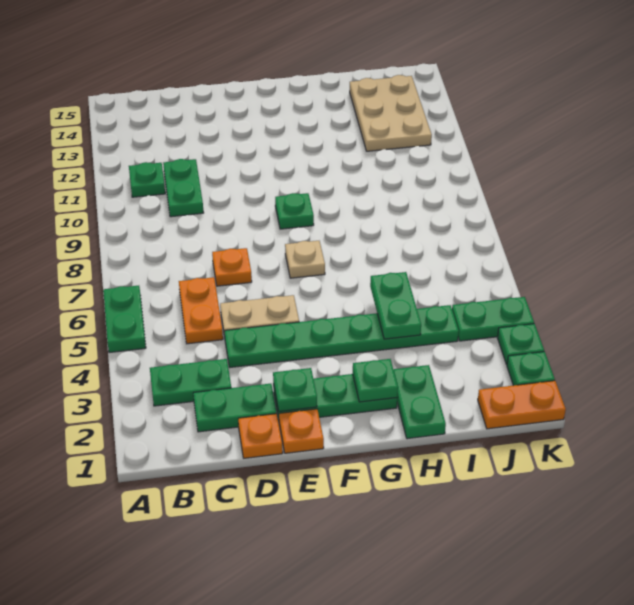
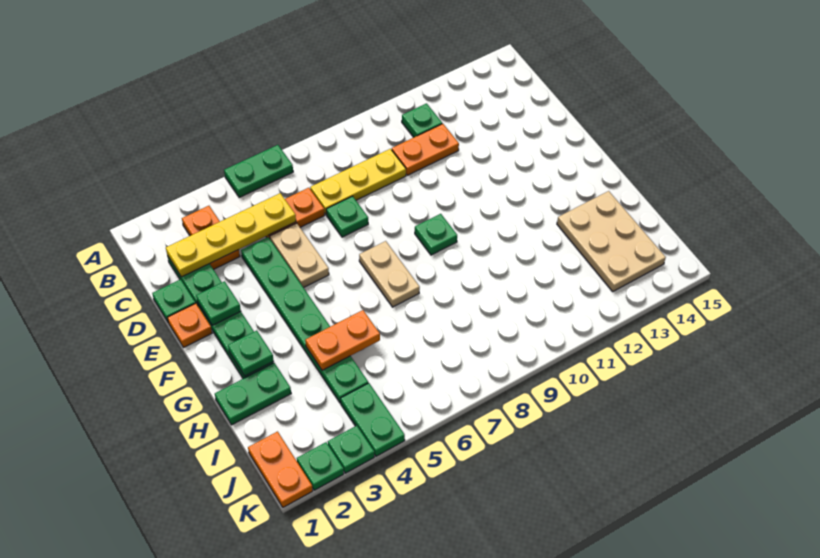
green plate B3:C3 level 1 -> orange plate B3:C3 level 1
none -> yellow plate C2:C5 level 2
none -> yellow plate C7:C9 level 1
green plate C10:C11 level 1 -> orange plate C10:C11 level 1
orange plate D1 level 1 -> green plate D1 level 1
orange plate D7 level 1 -> green plate D7 level 1
tan plate F7 level 1 -> tan plate F7:G7 level 1
green plate H4:H5 level 2 -> orange plate H4:H5 level 2
tan plate I12:J14 level 1 -> tan plate H13:J14 level 1

